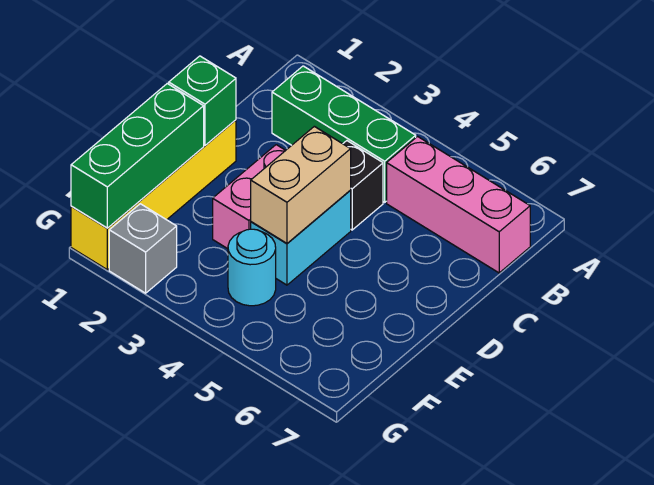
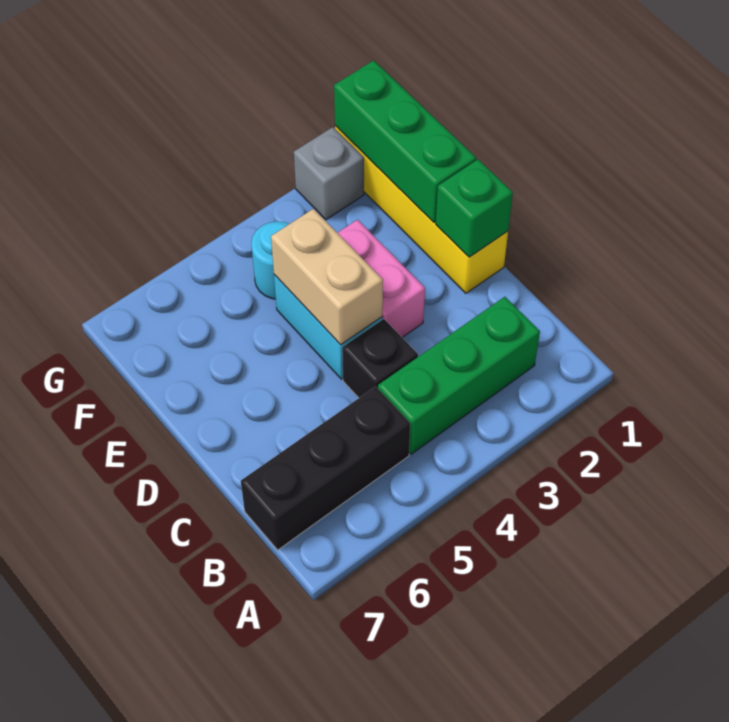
pink brick B5:B7 level 1 -> black brick B5:B7 level 1

